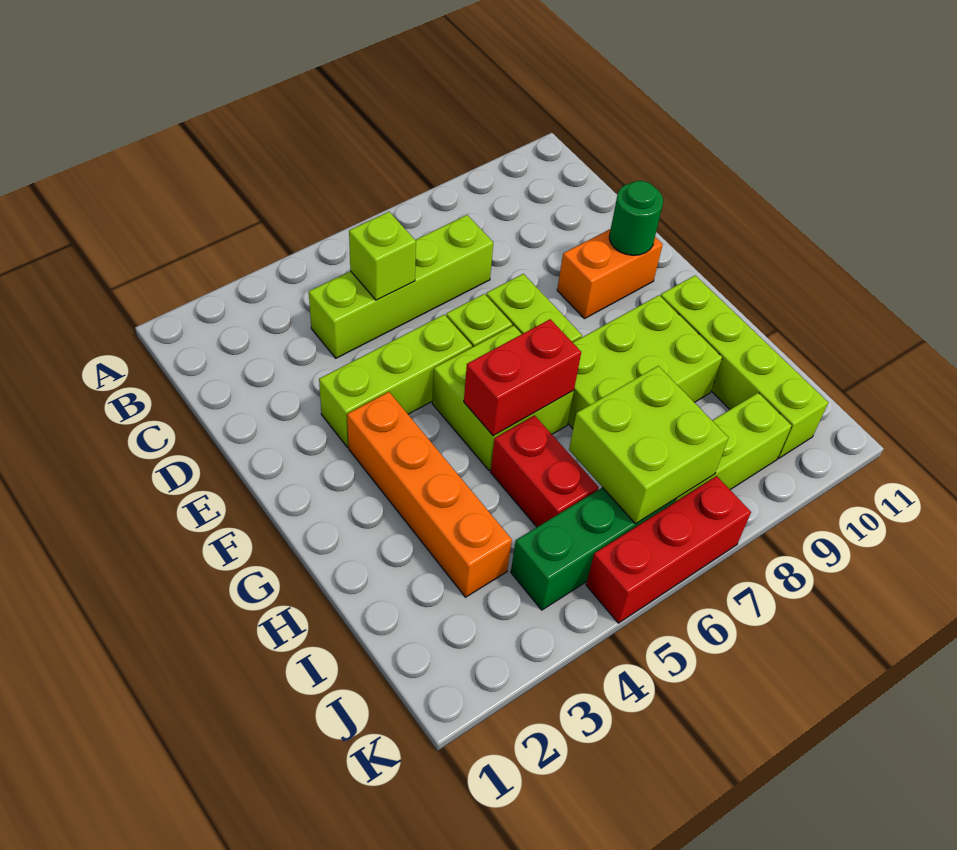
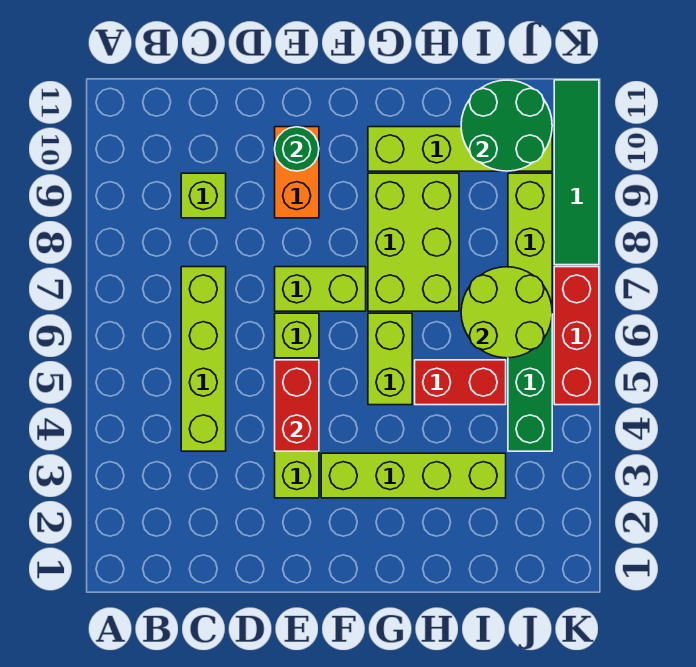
lime brick C5 level 2 -> lime brick C9 level 1
orange brick F3:I3 level 1 -> lime brick F3:I3 level 1
lime brick F5:G6 level 1 -> lime brick G5:G6 level 1
red brick G5:G6 level 2 -> red brick E4:E5 level 2
lime brick I6:J7 level 2 -> lime round brick I6:J7 level 2
none -> green round brick I10:J11 level 2
none -> green tile K8:K11 level 1

